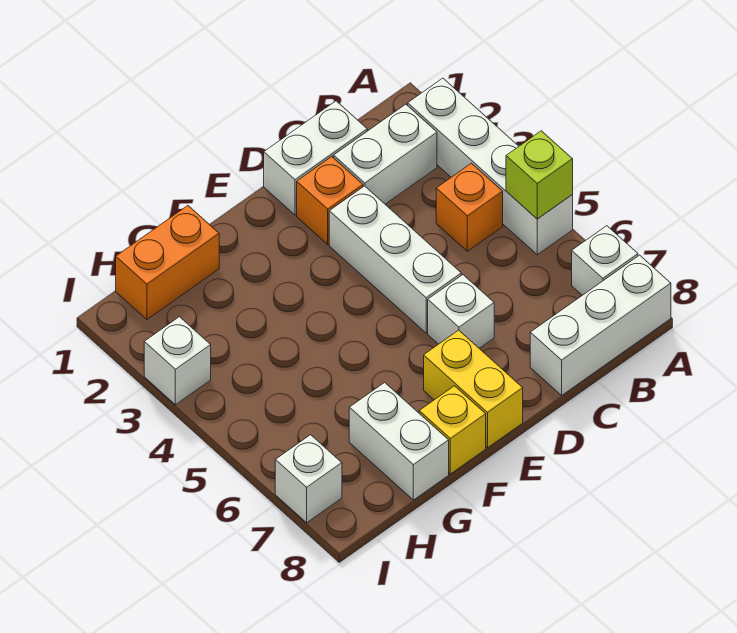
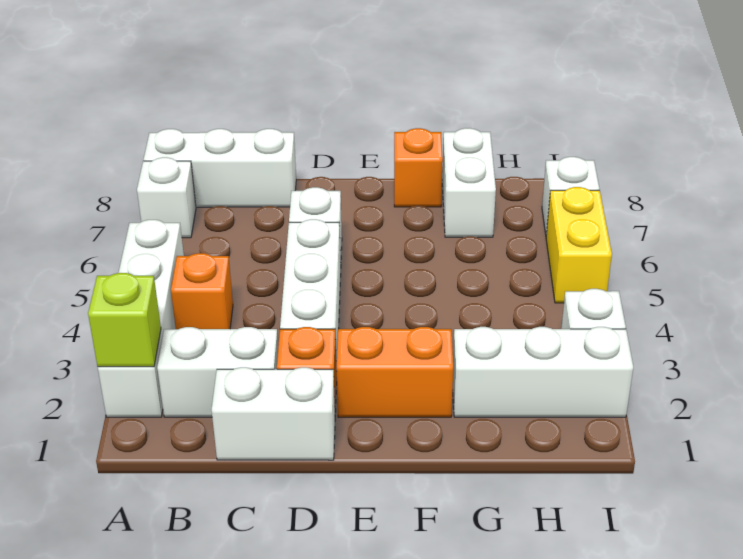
lime brick A5 level 2 -> lime brick A2 level 2
yellow brick E7:E8 level 1 -> yellow brick I5:I6 level 1
yellow brick F8 level 1 -> orange brick F8 level 1
orange brick G1:H1 level 1 -> orange brick E2:F2 level 1
none -> white brick G2:I2 level 1

